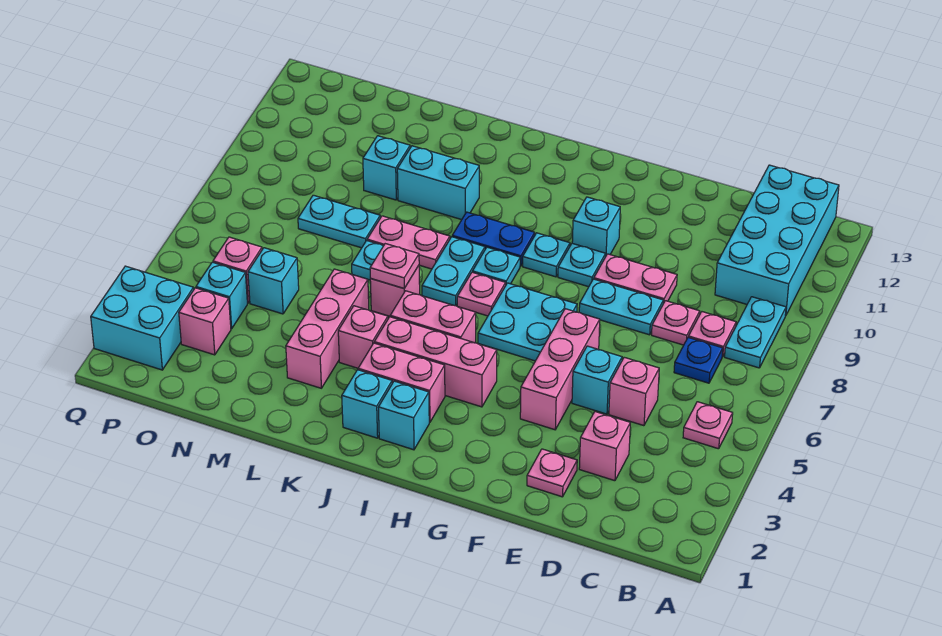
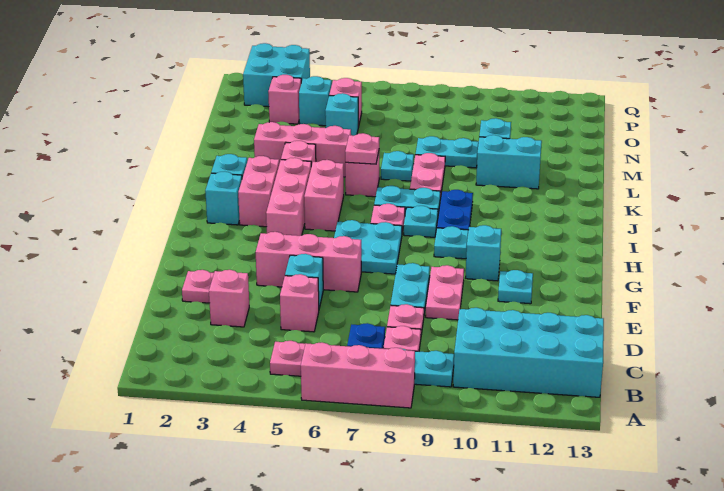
none -> pink brick A6:A8 level 1
cyan plate G9 level 1 -> cyan plate F11 level 1
cyan brick K10:L10 level 1 -> cyan brick L10:L11 level 1
cyan plate M8:N8 level 1 -> cyan plate M8:M9 level 1

